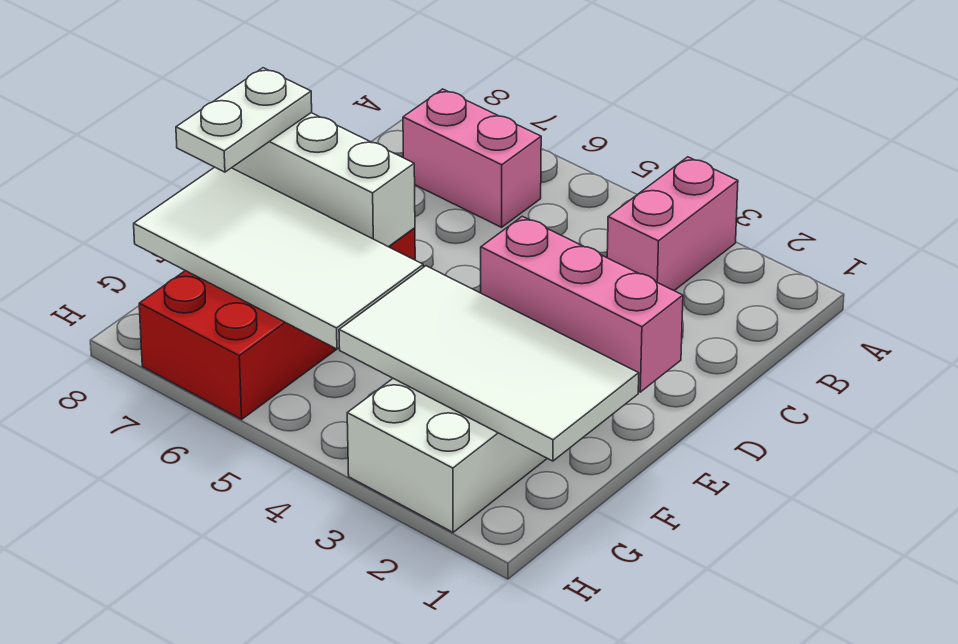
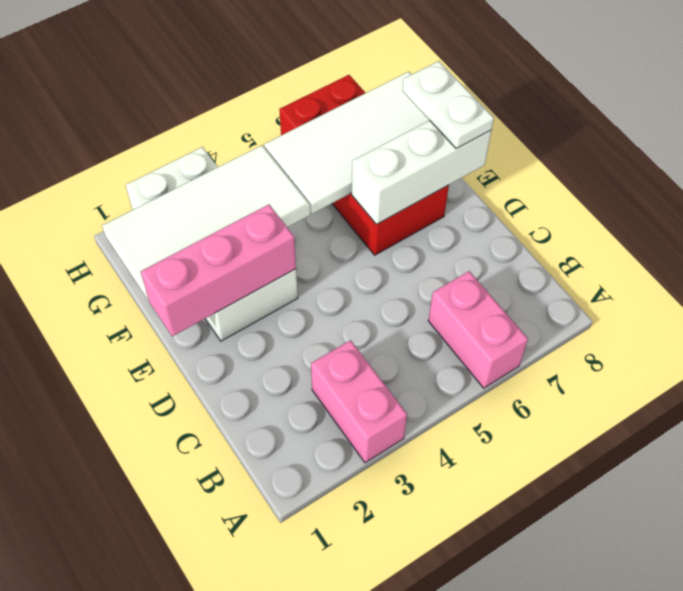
pink brick B6:B7 level 1 -> pink brick A6:B6 level 1

